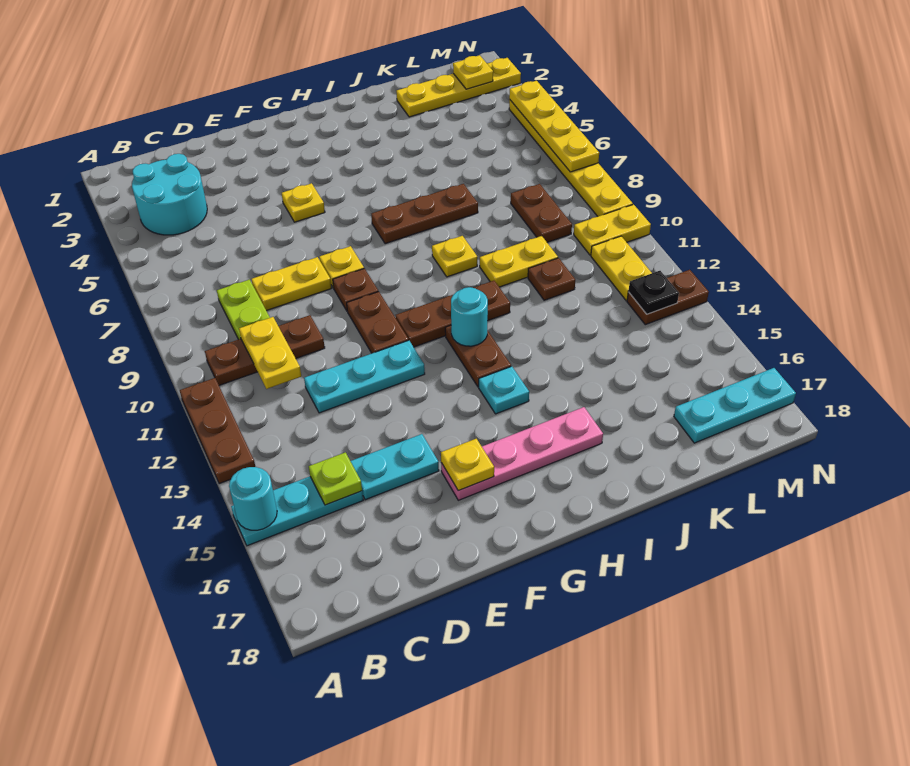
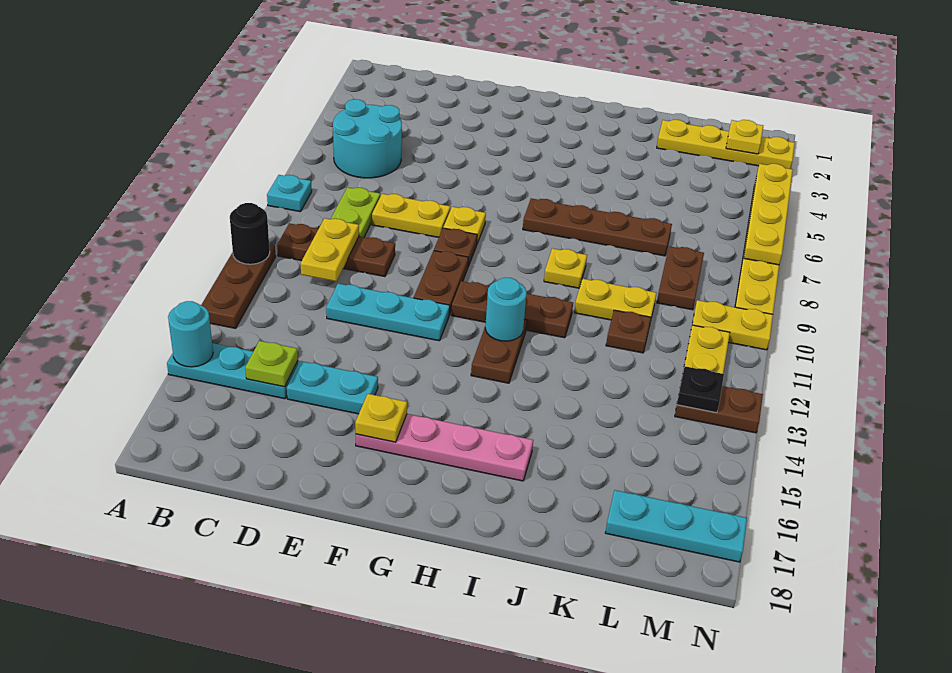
none -> black round brick A11 level 2
cyan round brick B3:C4 level 1 -> cyan round brick B5:C6 level 1
yellow plate F5 level 1 -> none
brown plate H7:J7 level 1 -> brown plate H7:K7 level 1
cyan plate H14 level 1 -> cyan plate A8 level 1

